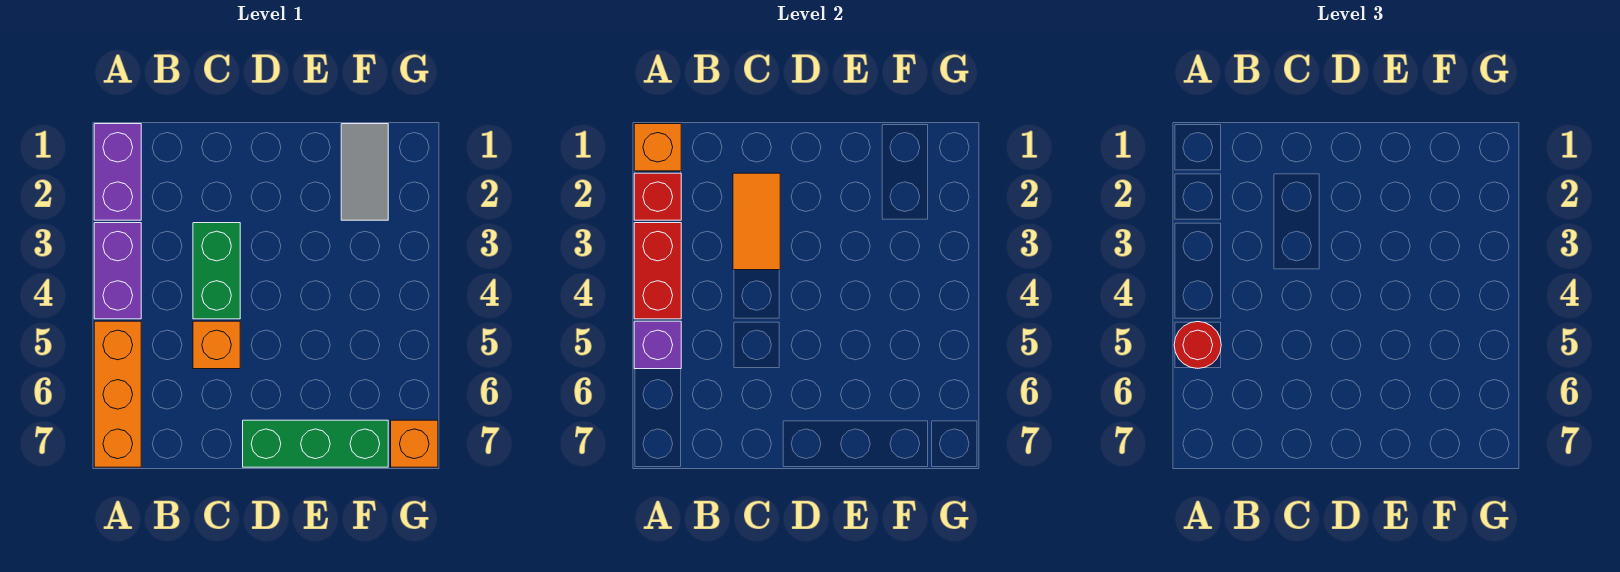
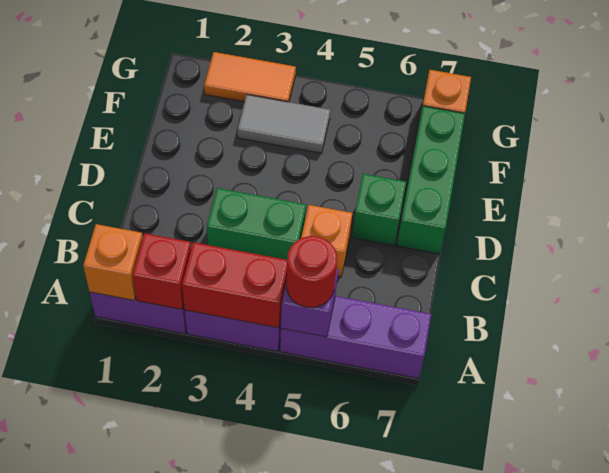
orange brick A5:A7 level 1 -> purple brick A5:A7 level 1
orange tile C2:C3 level 2 -> orange tile G2:G3 level 1
none -> green brick D6 level 1
grey tile F1:F2 level 1 -> grey tile F3:F4 level 1

